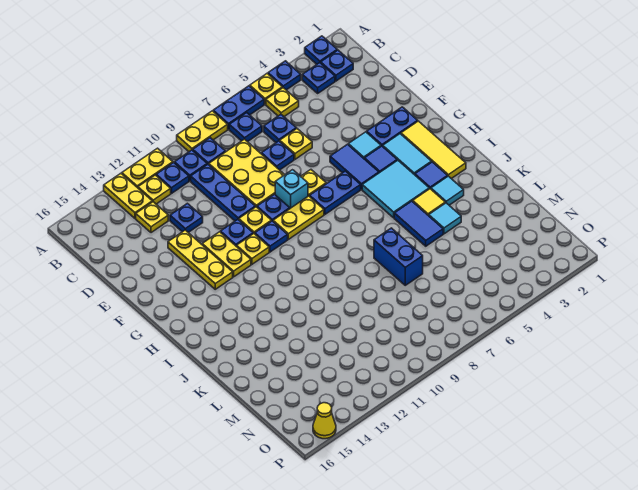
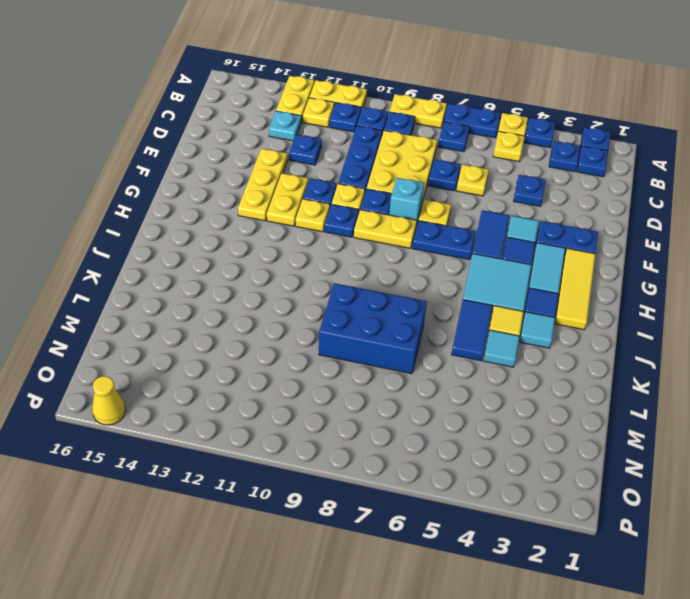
blue plate C6 level 1 -> blue plate D4 level 1
yellow plate C13 level 1 -> cyan plate C13 level 1
blue brick K7:L7 level 1 -> blue brick K7:L9 level 1

